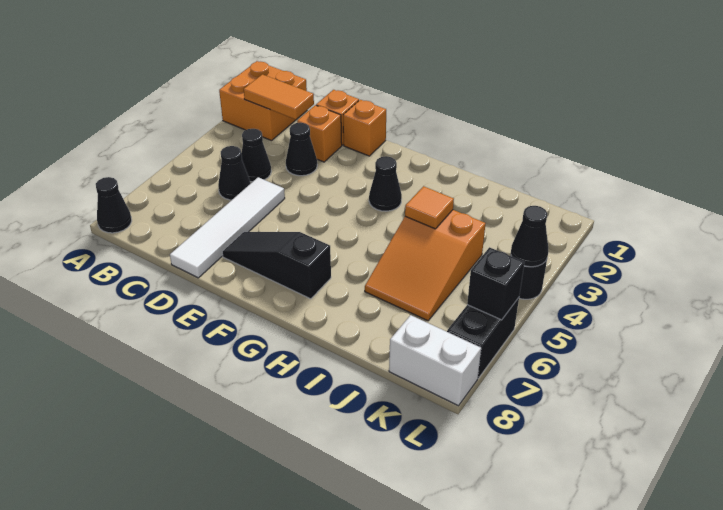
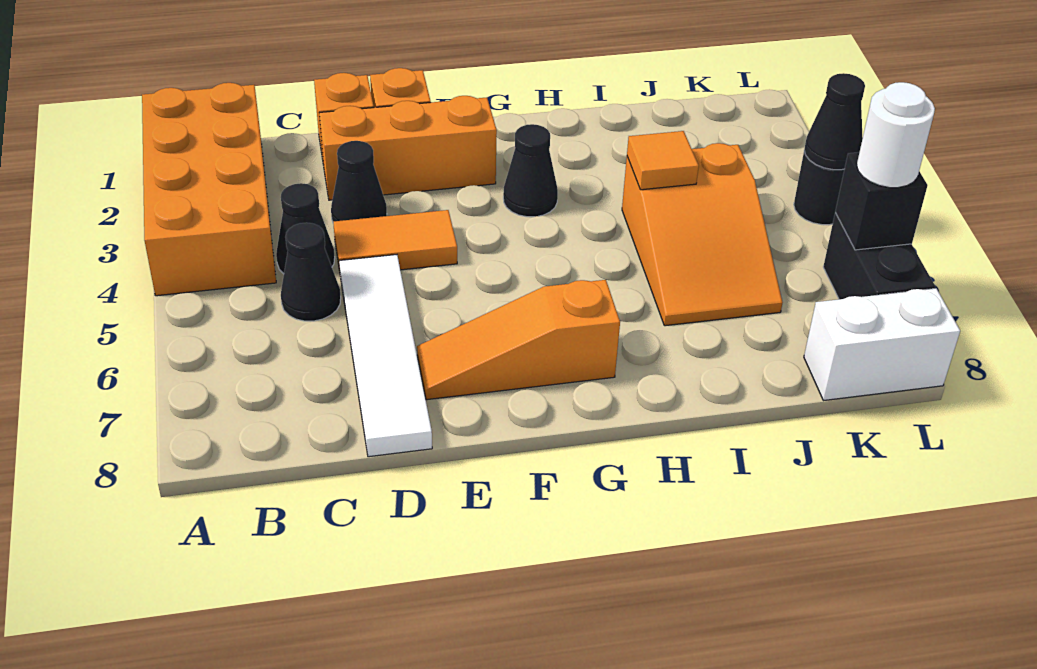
orange brick A1:B2 level 1 -> orange brick A1:B4 level 1
black cone A8 level 1 -> none
orange tile B2:C2 level 2 -> orange tile D4:E4 level 1
orange brick D2 level 1 -> orange brick D2:F2 level 1
black slope E7:G7 level 1 top G -> orange slope E7:G7 level 1 top G
none -> white round brick L6 level 3

